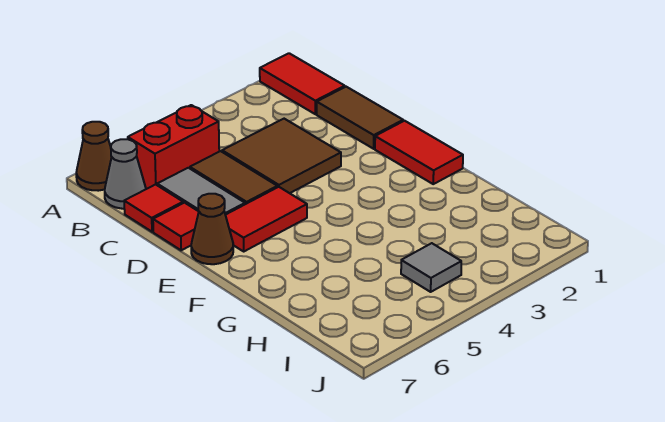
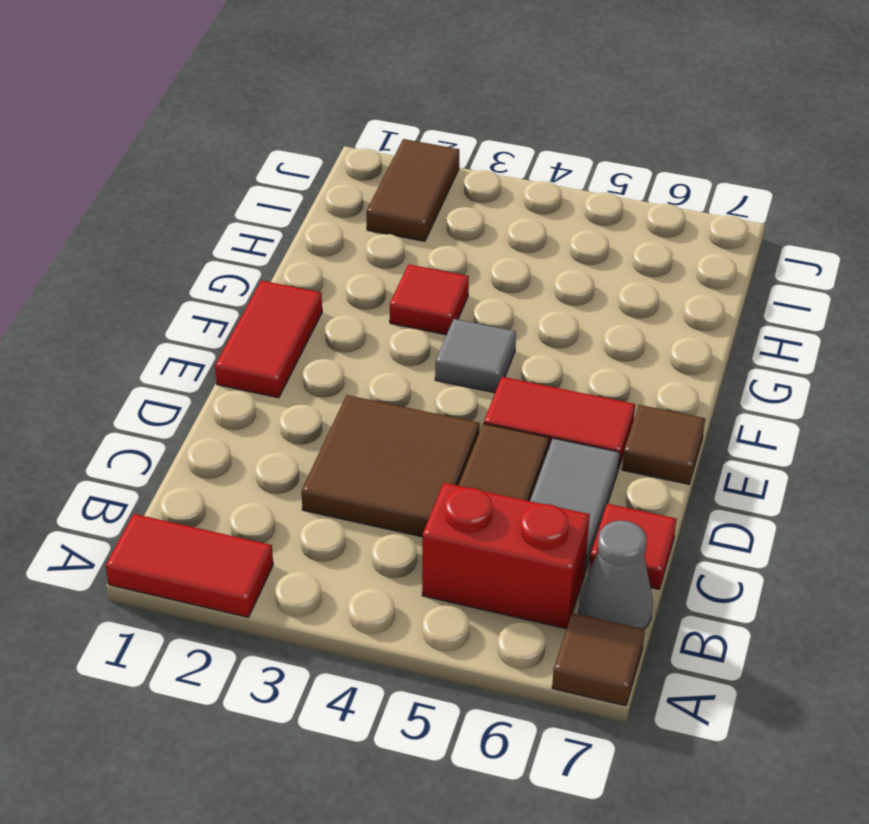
red tile A1:B1 level 1 -> red tile A1:A2 level 1
brown cone A7 level 1 -> brown tile A7 level 1
brown tile C1:D1 level 1 -> brown tile I2:J2 level 1
red tile D7 level 1 -> red tile G3 level 1
brown cone E7 level 1 -> brown tile E7 level 1
grey tile I4 level 1 -> grey tile F4 level 1

